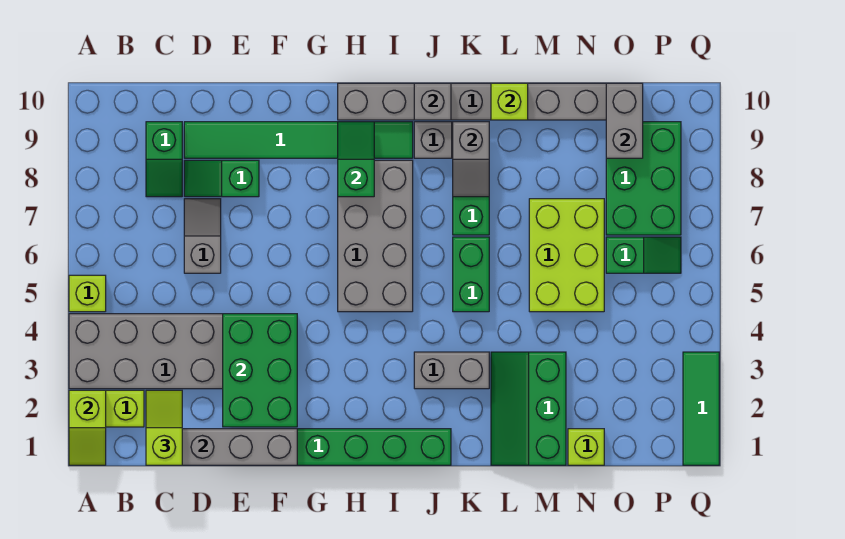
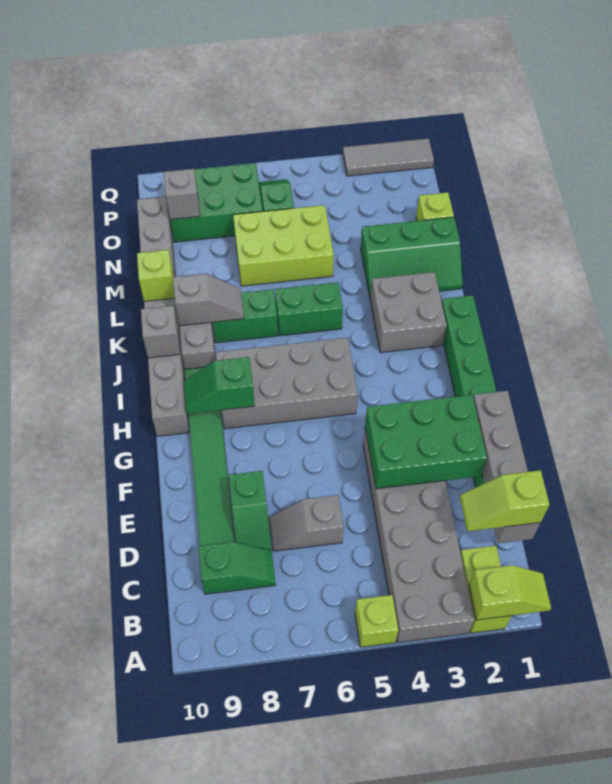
grey brick J3:K3 level 1 -> grey brick J2:K3 level 1
grey brick O9:O10 level 2 -> grey brick O9 level 2
green tile Q1:Q3 level 1 -> grey tile Q1:Q3 level 1

